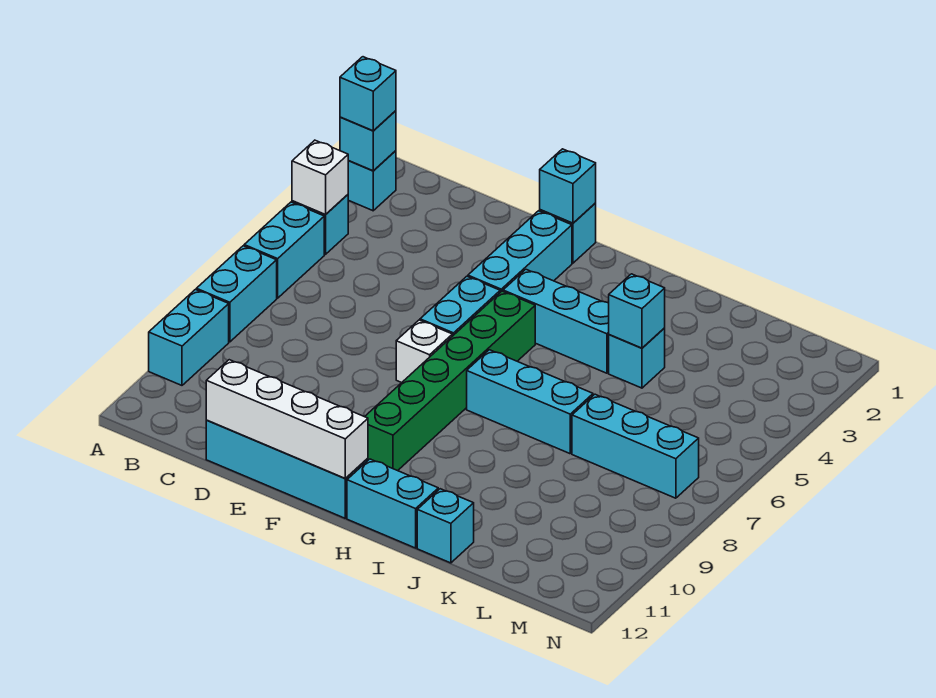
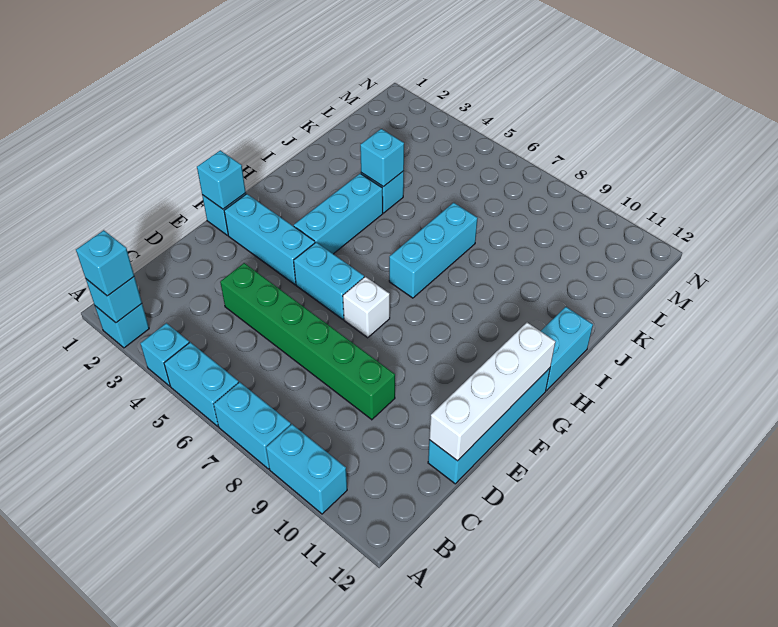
white brick A4 level 2 -> none
green brick G5:G10 level 1 -> green brick D4:D9 level 1
cyan brick J12 level 1 -> none
cyan brick K7:M7 level 1 -> none

